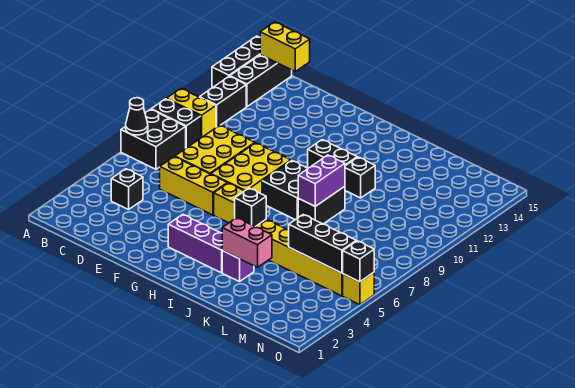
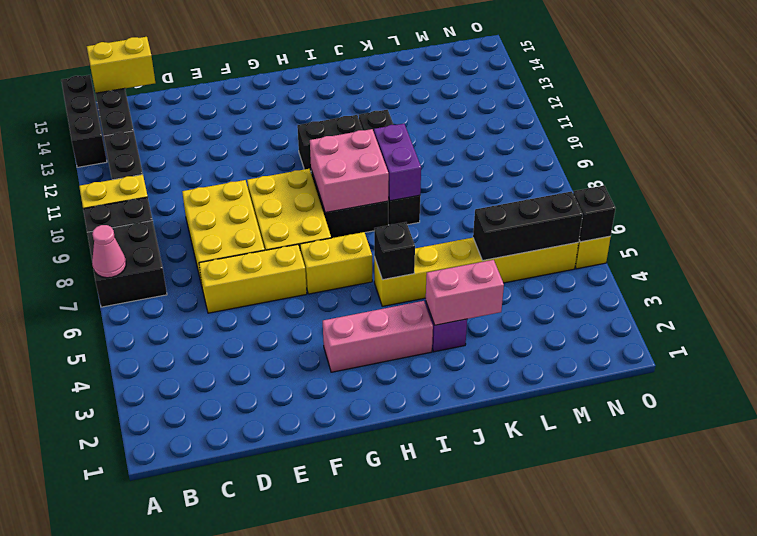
black cone A7 level 2 -> pink cone A7 level 2
black brick C4 level 1 -> none
purple brick G3:I3 level 1 -> pink brick G3:I3 level 1
none -> pink brick H8:I9 level 2

